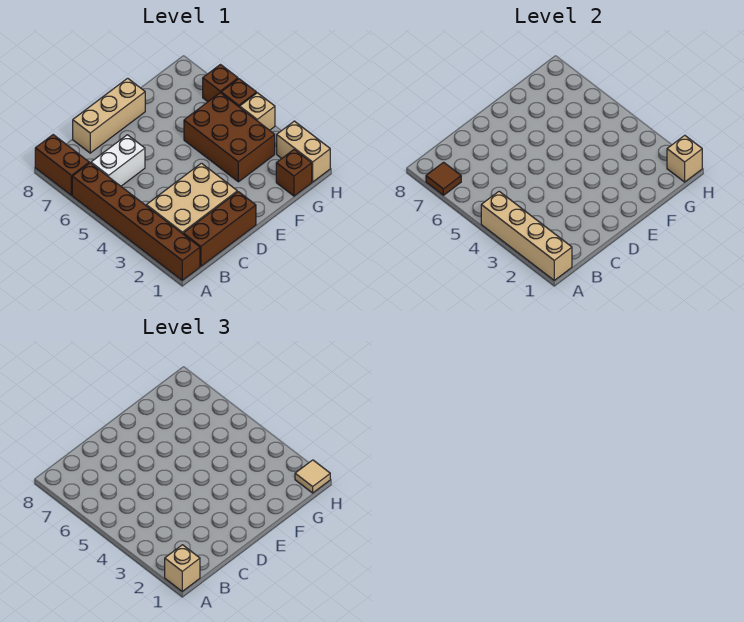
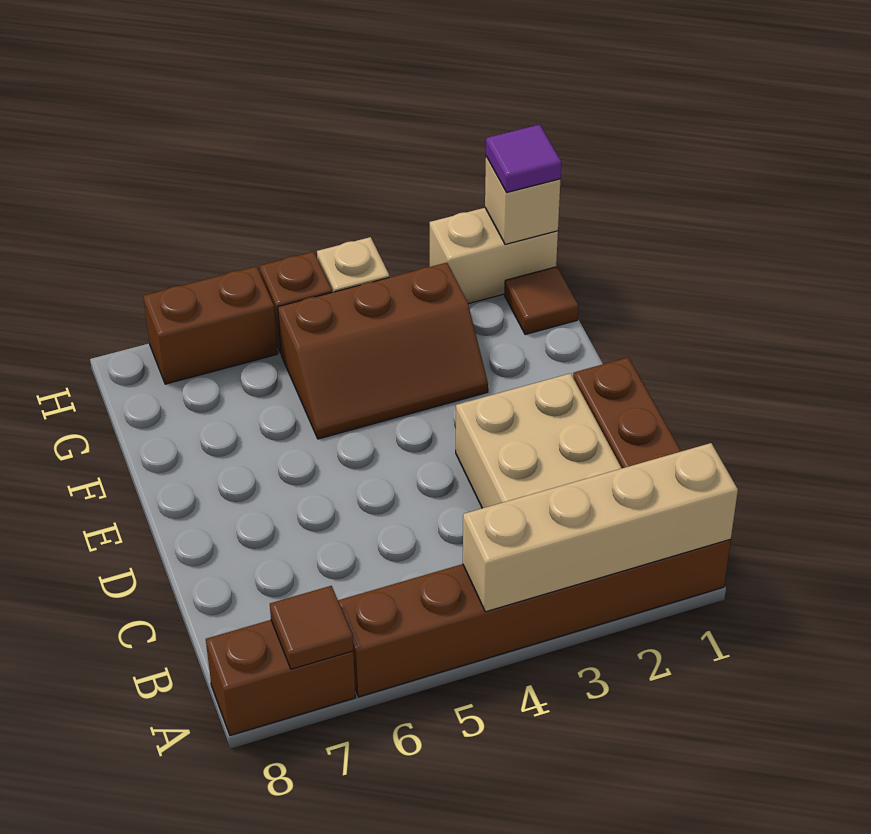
tan brick A1 level 3 -> none
white brick B6:C6 level 1 -> none
tan brick C8:E8 level 1 -> none
brown brick F3:G5 level 1 -> brown slope F3:G5 level 1 top G
brown brick G1 level 1 -> brown tile G1 level 1
tan tile H1 level 3 -> purple tile H1 level 3
brown brick H6 level 1 -> brown brick H6:H7 level 1

